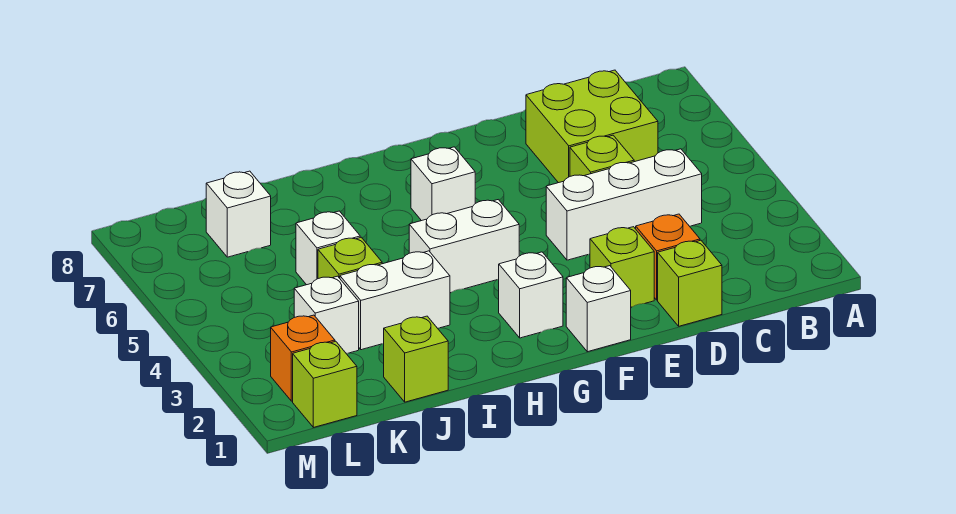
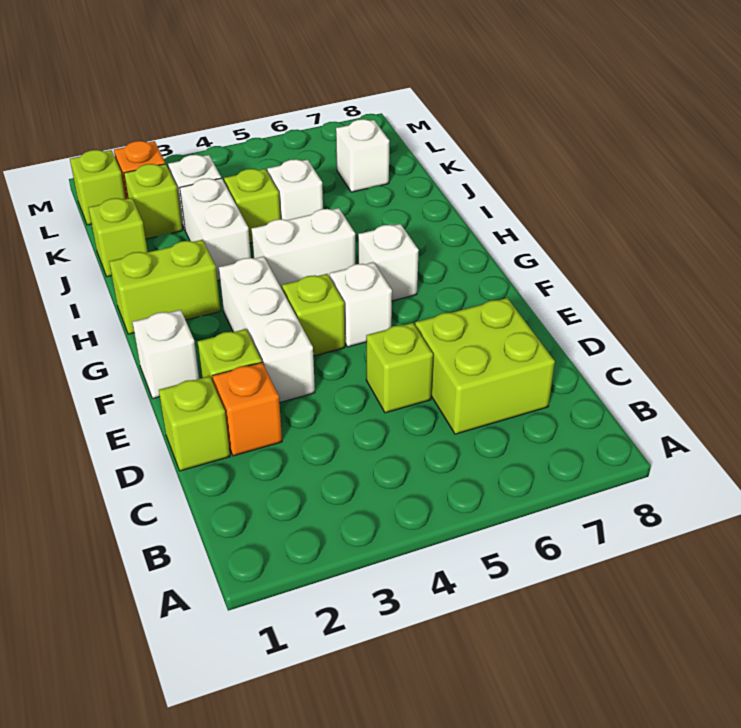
white brick C4:E4 level 1 -> white brick E3:G3 level 1
none -> lime brick F4 level 1
white brick G2 level 1 -> white brick F5 level 1
white brick G4:H4 level 1 -> white brick H4:H5 level 1
none -> lime brick H1:H2 level 1
none -> lime brick K2 level 1

